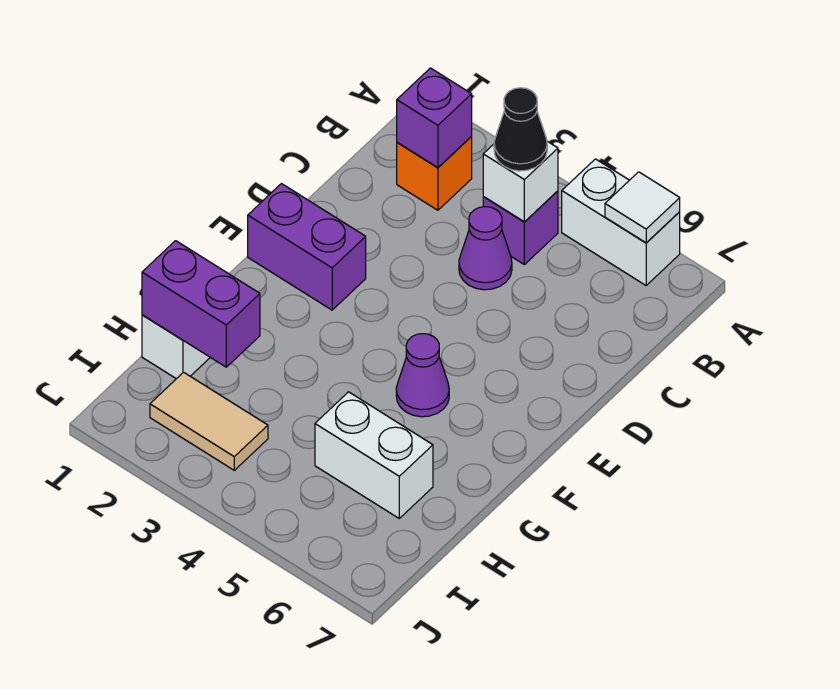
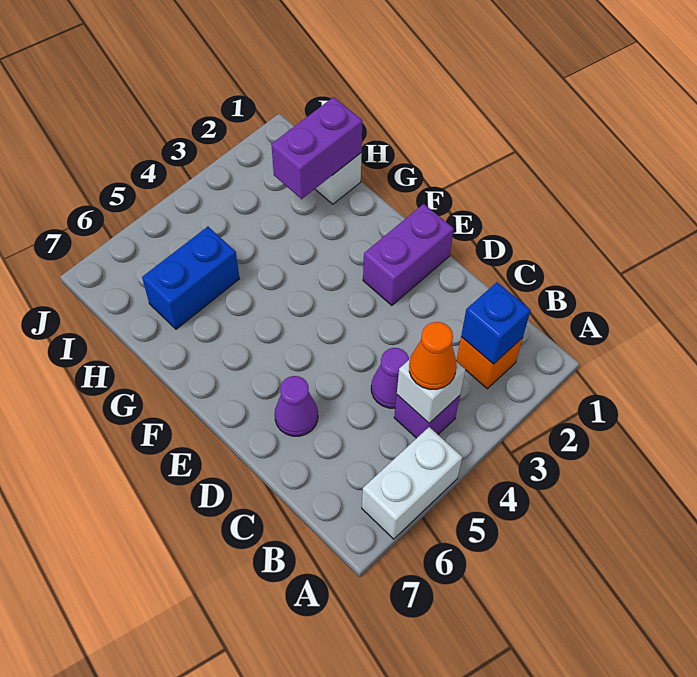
white tile A6 level 2 -> none
purple brick B2 level 2 -> blue brick B2 level 2
black cone B4 level 3 -> orange cone B4 level 3
purple cone F5 level 1 -> purple cone D6 level 1
white brick H5:H6 level 1 -> blue brick H5:H6 level 1
tan tile I2:I3 level 1 -> none

